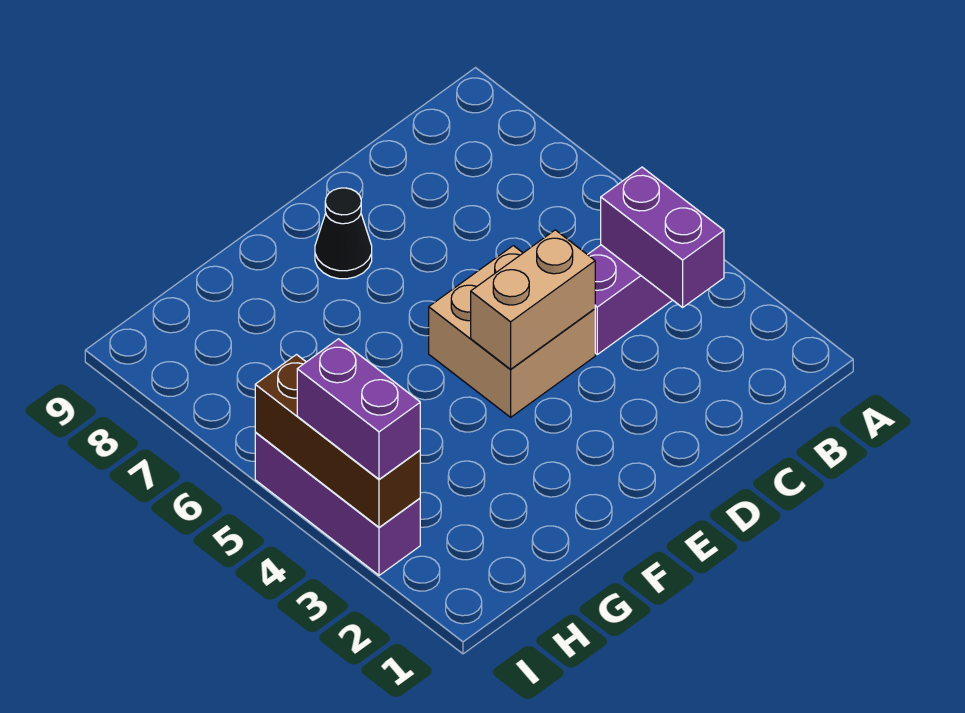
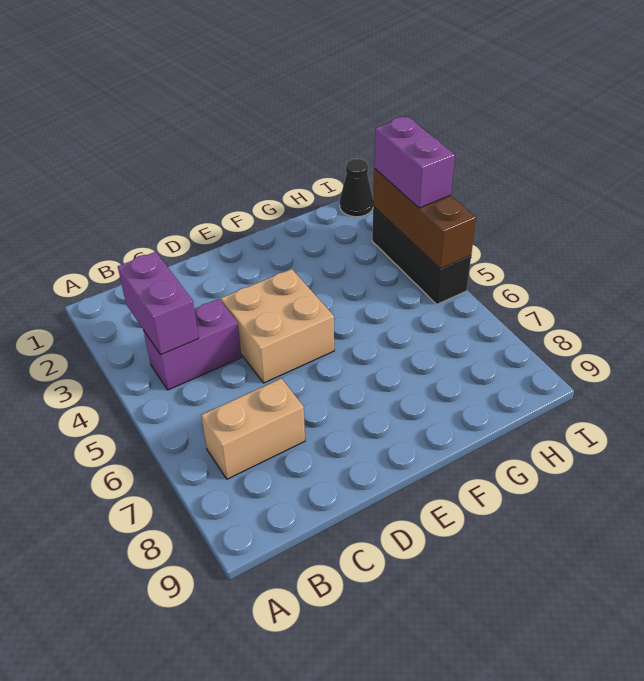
tan brick D4:E4 level 2 -> tan brick B7:C7 level 1
black cone E8 level 1 -> black cone I1 level 1
purple brick I3:I5 level 1 -> black brick I3:I5 level 1

